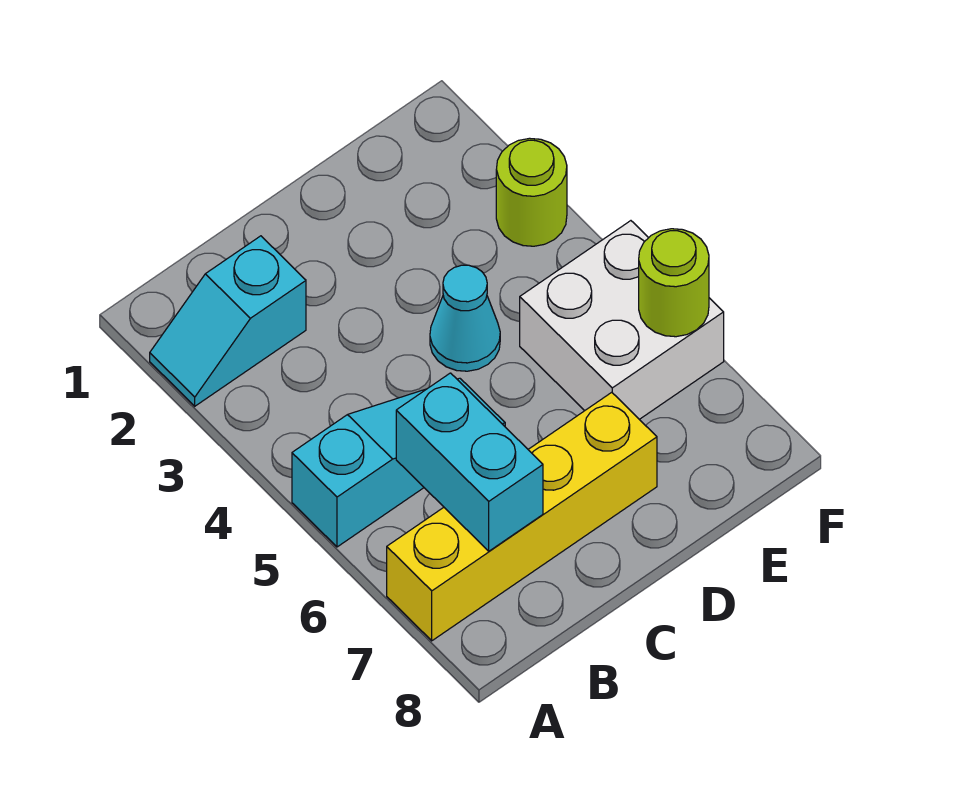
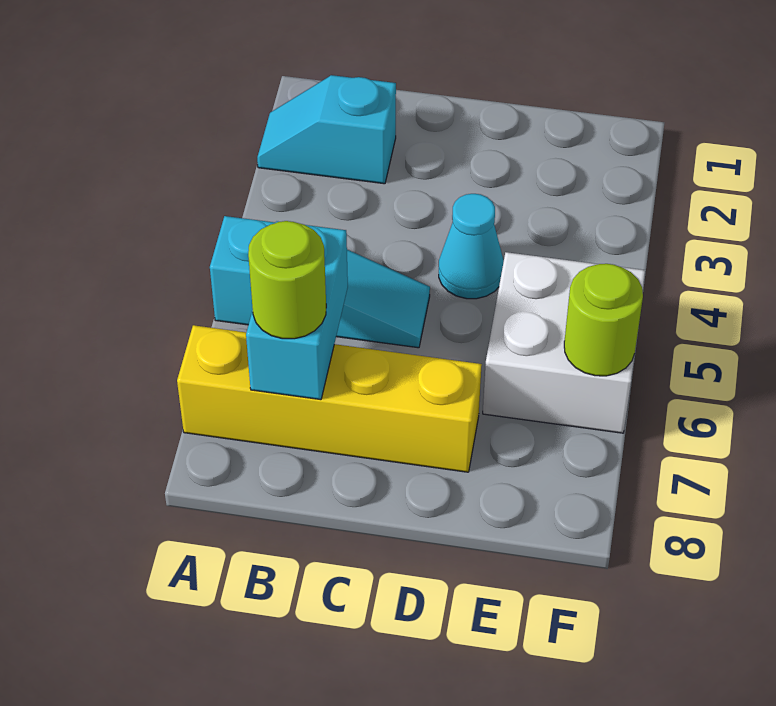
lime round brick F3 level 1 -> lime round brick B7 level 3

